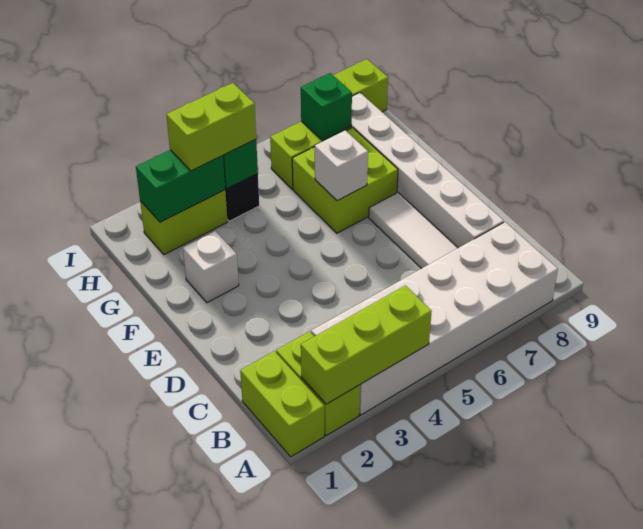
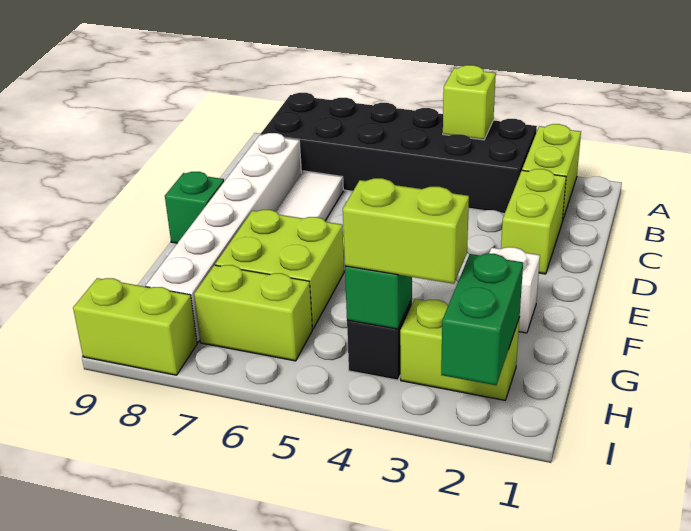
lime brick A1:B1 level 1 -> lime brick C2:D2 level 1
lime brick A2:A4 level 2 -> lime brick A4 level 2
white brick A3:B8 level 1 -> black brick A3:B8 level 1
white brick F6 level 2 -> none
green brick H2:H3 level 2 -> green brick H2:I2 level 2
green brick H7 level 2 -> green brick E9 level 1

